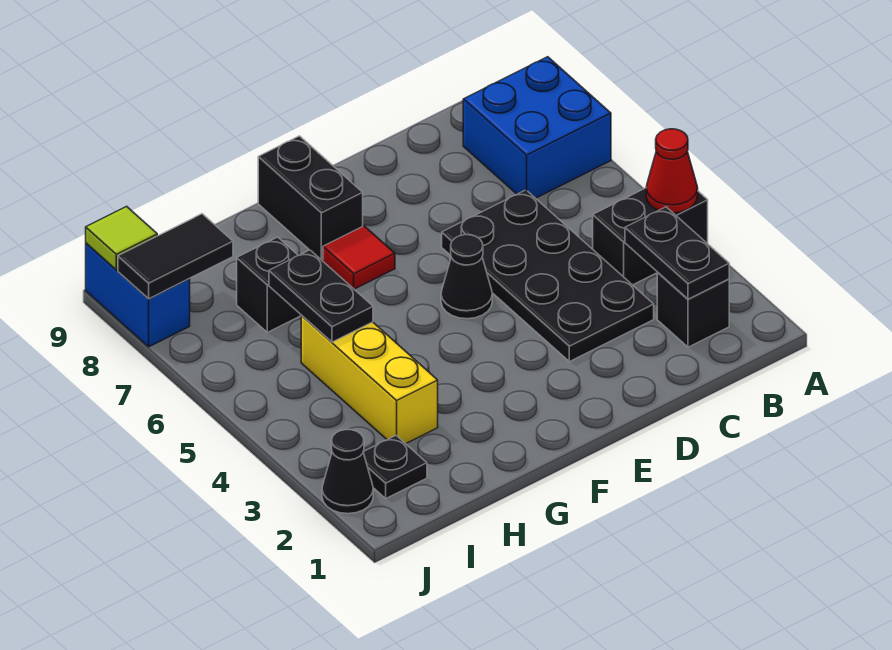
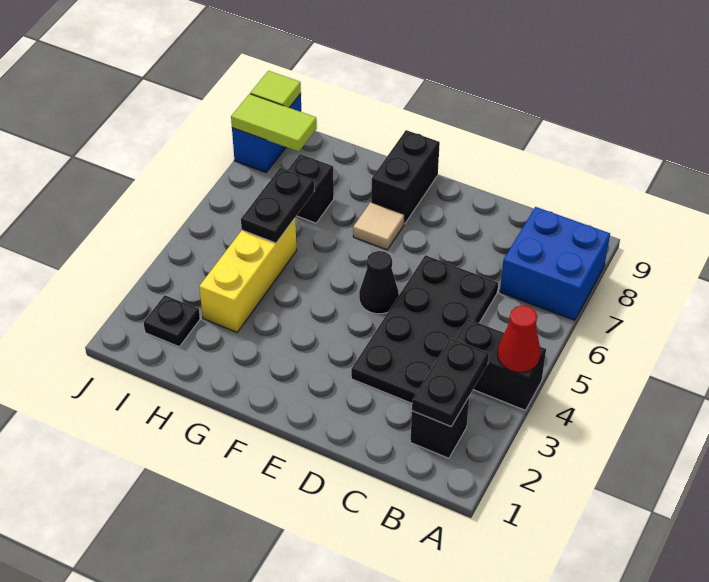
red tile F7 level 1 -> tan tile F7 level 1
black tile I8:J8 level 2 -> lime tile I8:J8 level 2
black cone J2 level 1 -> none

